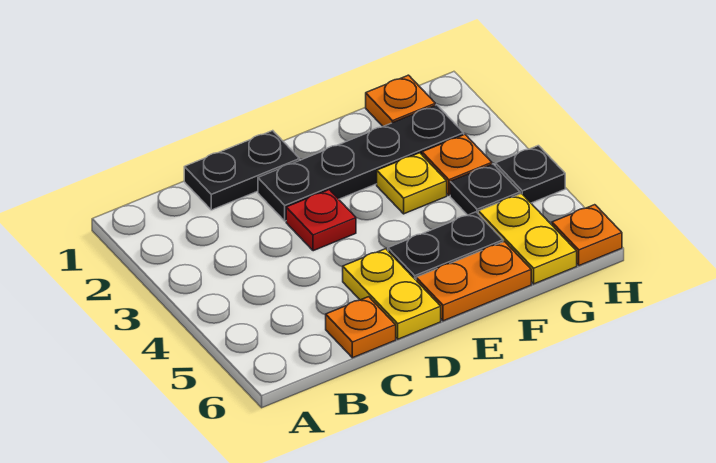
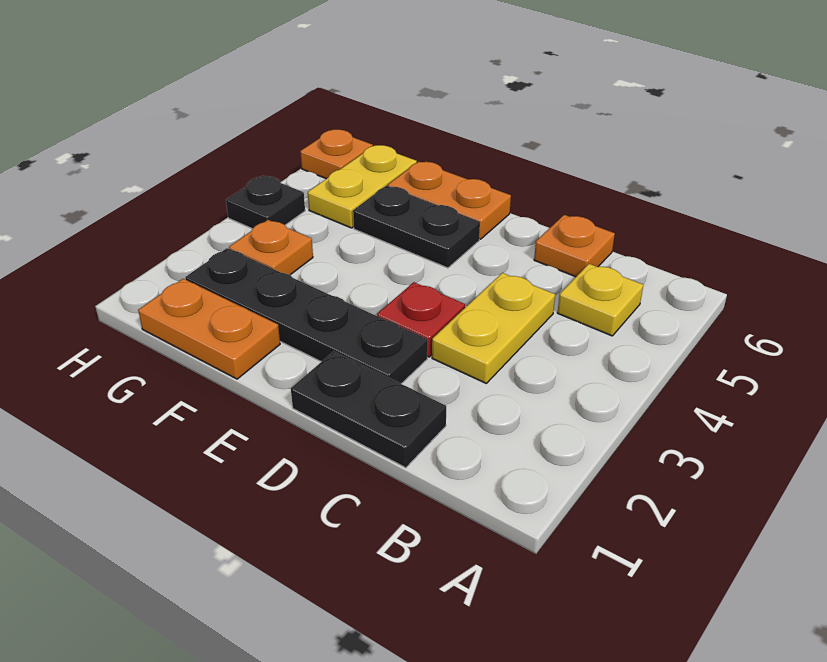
yellow plate D5:D6 level 1 -> yellow plate C3:C4 level 1
yellow plate F3 level 1 -> yellow plate B5 level 1
orange plate G1 level 1 -> orange plate F1:G1 level 1
black plate G4 level 1 -> none

